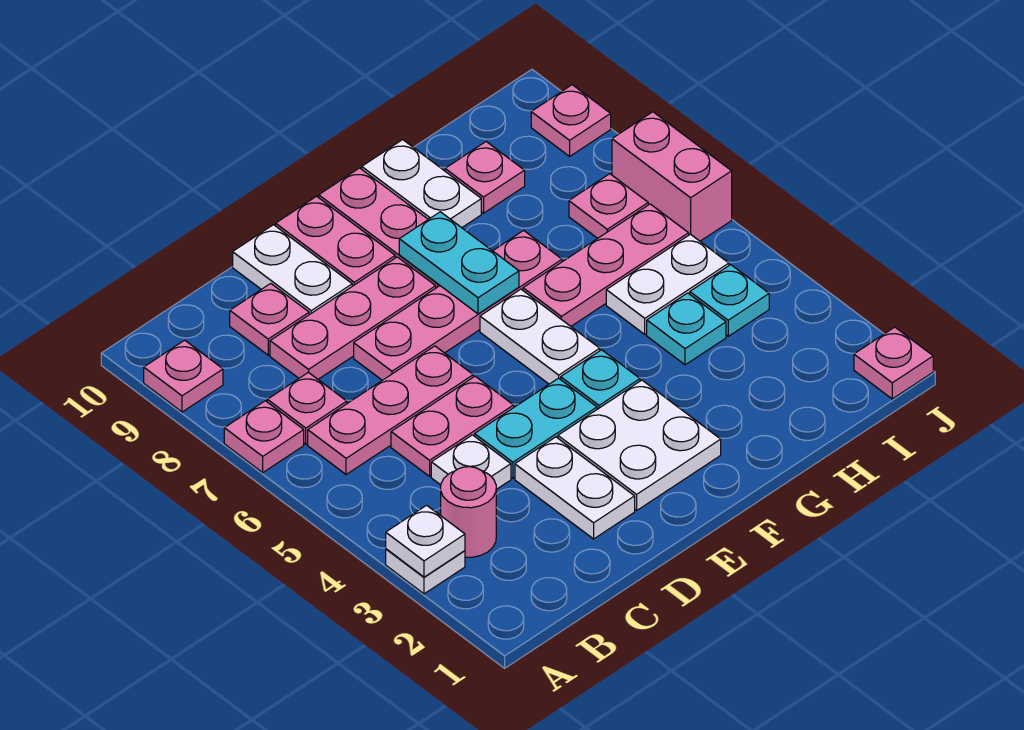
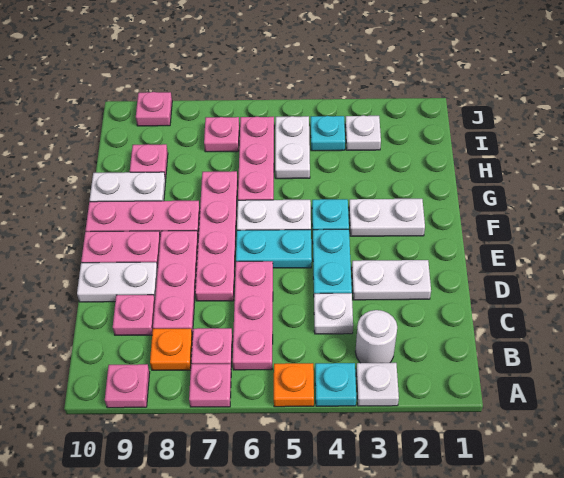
white plate A3 level 2 -> white plate I3 level 1
none -> orange plate A5 level 1
pink round brick B3 level 1 -> white round brick B3 level 1
none -> orange plate B8 level 1
pink plate C5:D5 level 1 -> none
white plate E2:F3 level 1 -> white plate F2:F3 level 1
cyan plate F7:F8 level 2 -> cyan plate E5:E6 level 1
cyan plate H4 level 1 -> cyan plate A4 level 1
pink plate J1 level 1 -> none
pink brick J6:J7 level 1 -> none

